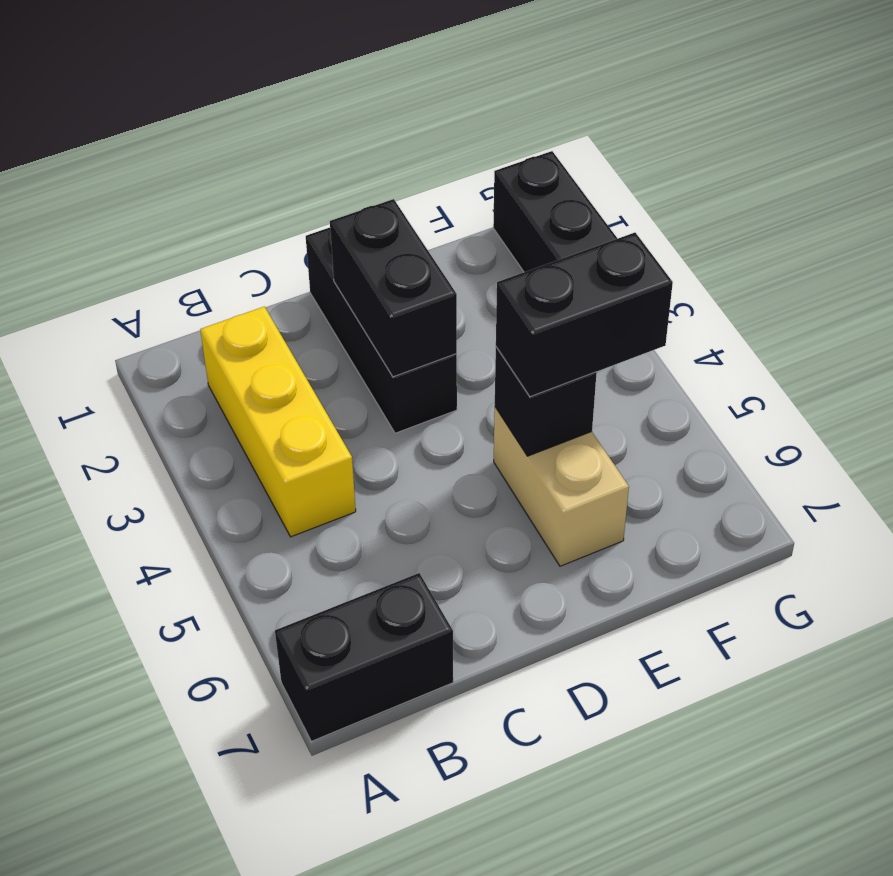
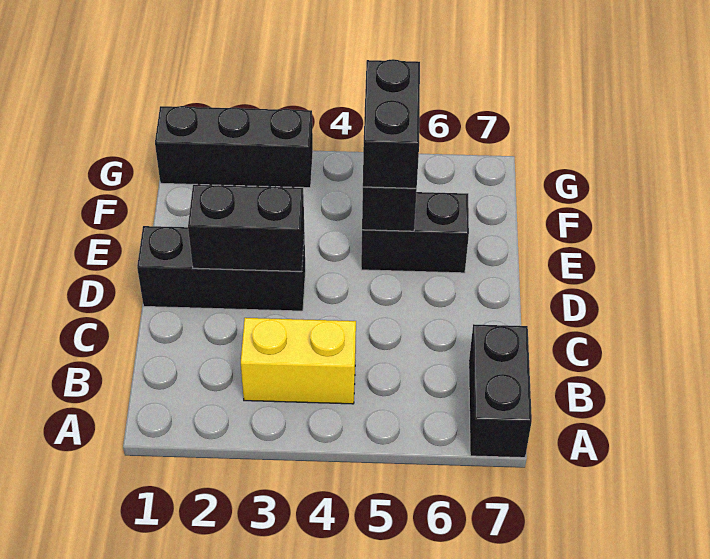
yellow brick B2:B4 level 1 -> yellow brick B3:B4 level 1
tan brick E5:E6 level 1 -> black brick E5:E6 level 1

